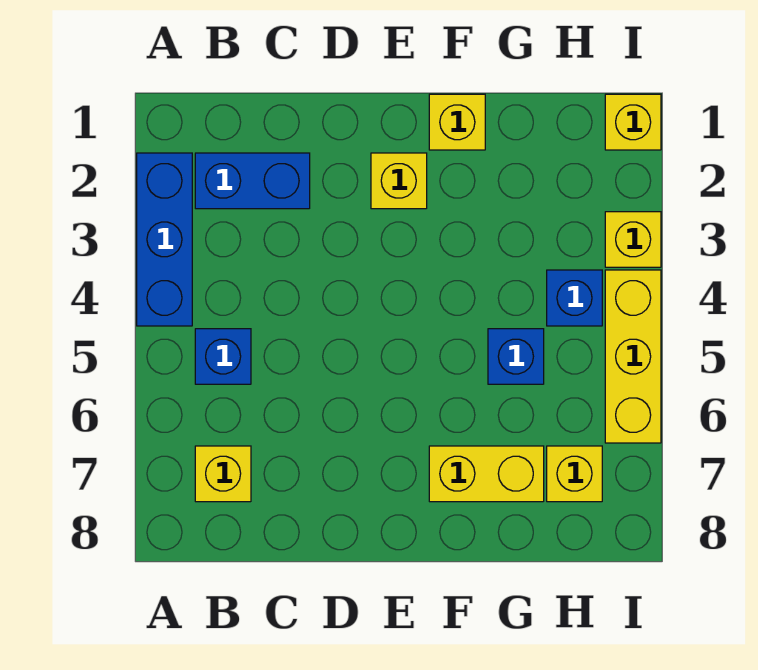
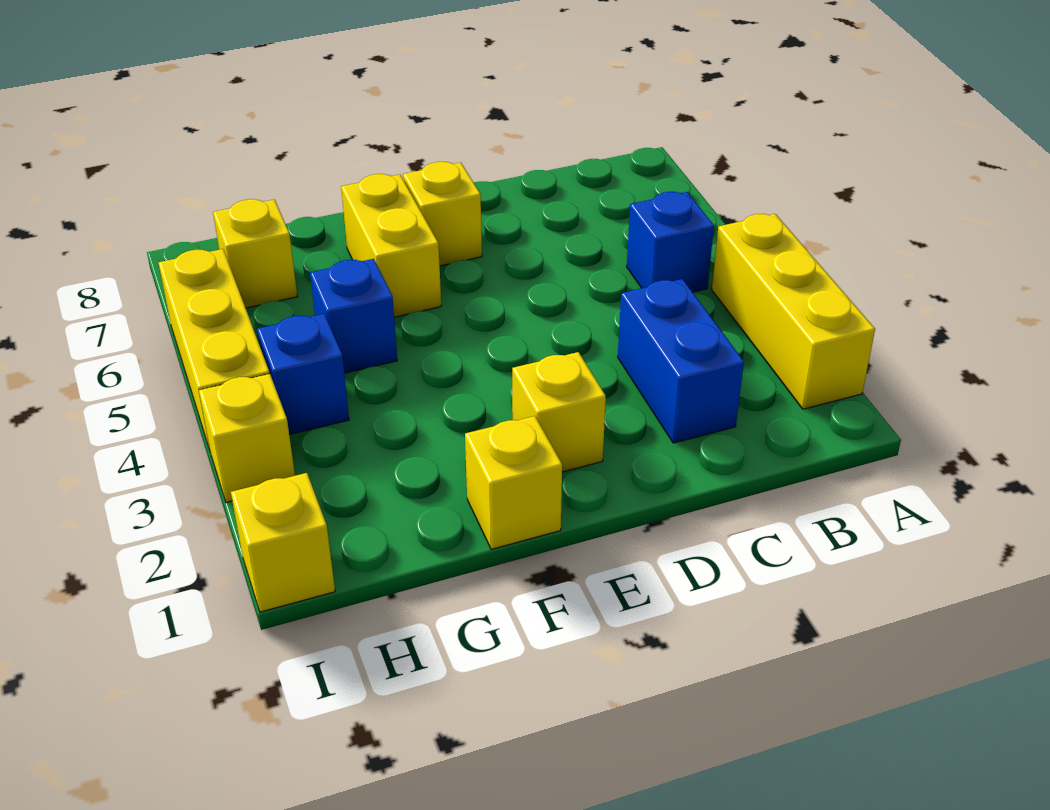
blue brick A2:A4 level 1 -> yellow brick A2:A4 level 1
blue brick B2:C2 level 1 -> blue brick C2:C3 level 1
yellow brick B7 level 1 -> yellow brick E7 level 1
yellow brick F7:G7 level 1 -> yellow brick F6:F7 level 1

